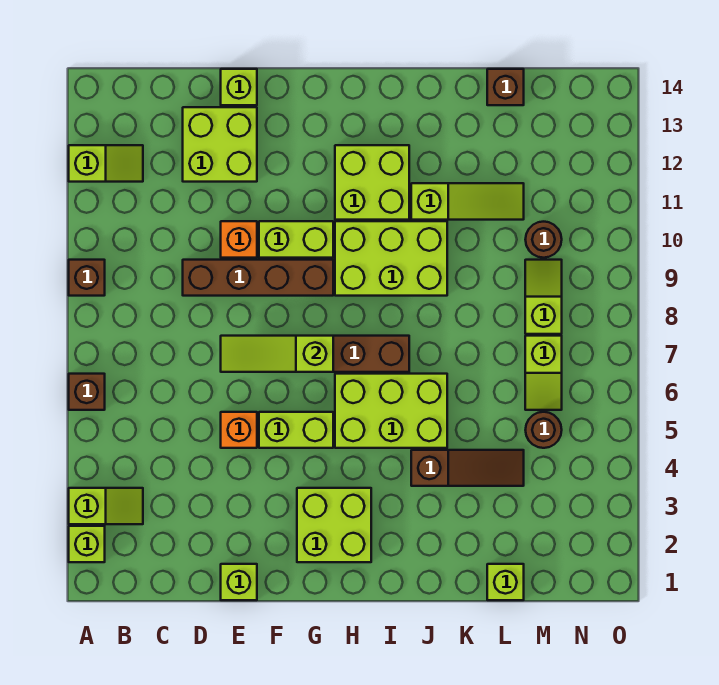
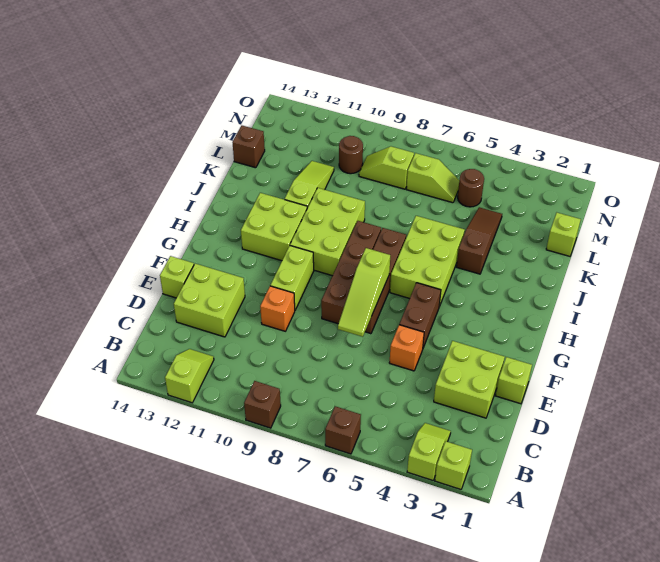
brown brick D9:G9 level 1 -> brown brick F8:I8 level 1
lime brick F5:G5 level 1 -> brown brick F5:G5 level 1
lime brick G2:H3 level 1 -> lime brick D2:E3 level 1

